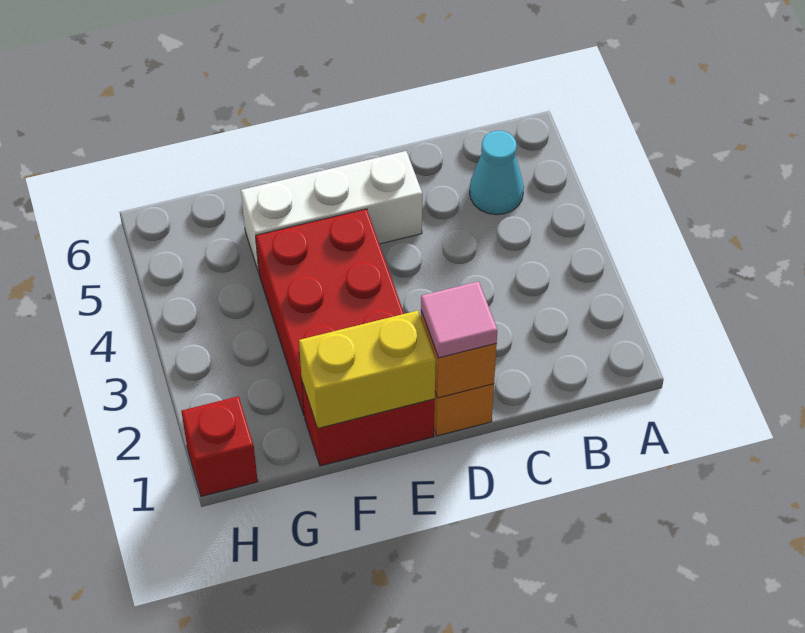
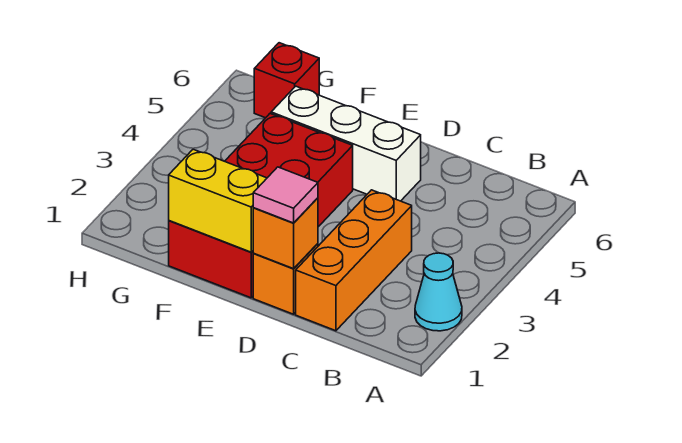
cyan cone B5 level 1 -> cyan cone A2 level 1
none -> orange brick C1:C3 level 1
red brick H1 level 1 -> red brick G6 level 1

